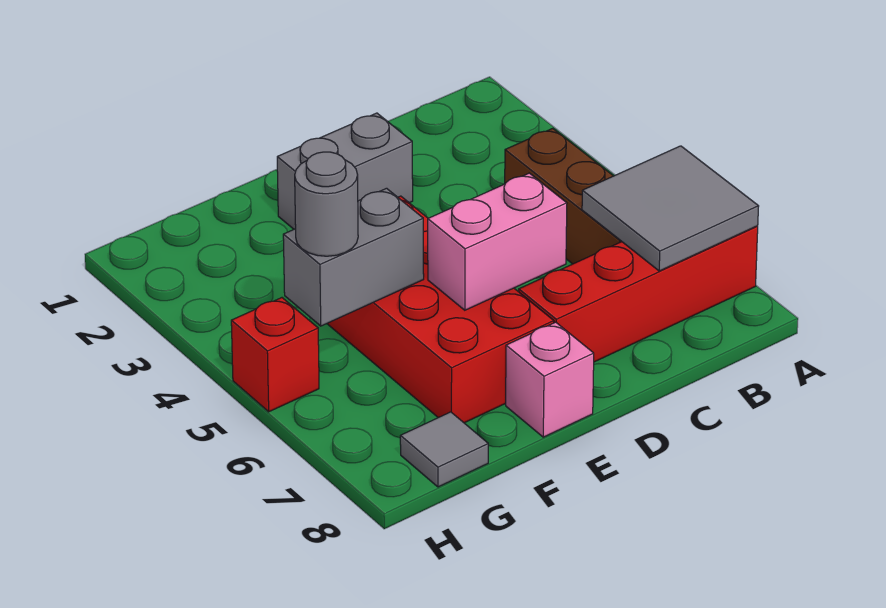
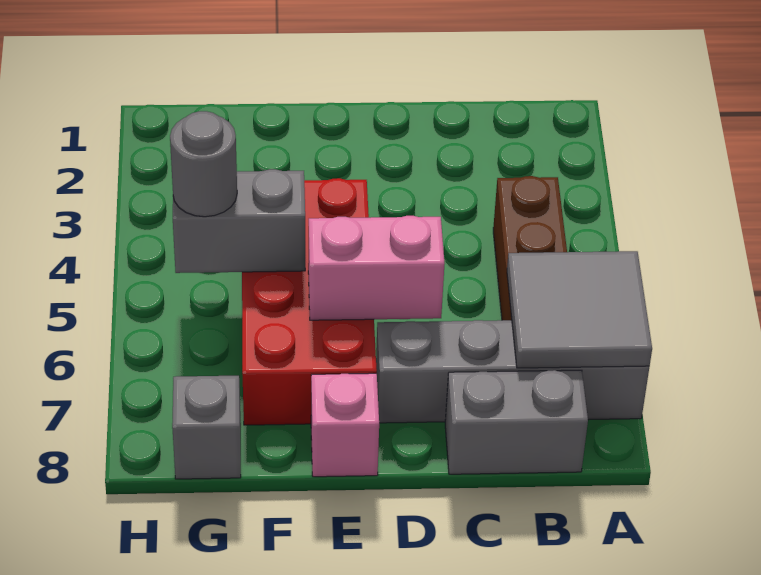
red brick A7:D7 level 1 -> grey brick A7:D7 level 1
grey brick D2:E2 level 1 -> grey brick B8:C8 level 1
grey tile G8 level 1 -> grey brick G8 level 1
red brick H5 level 1 -> none

